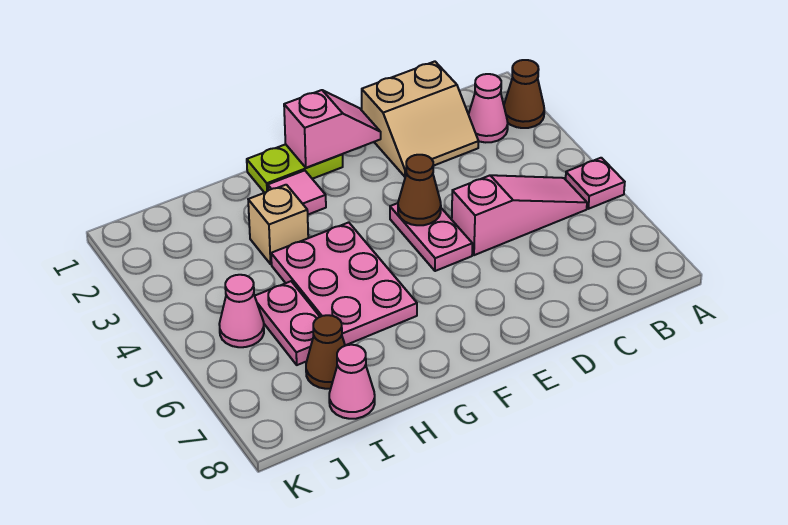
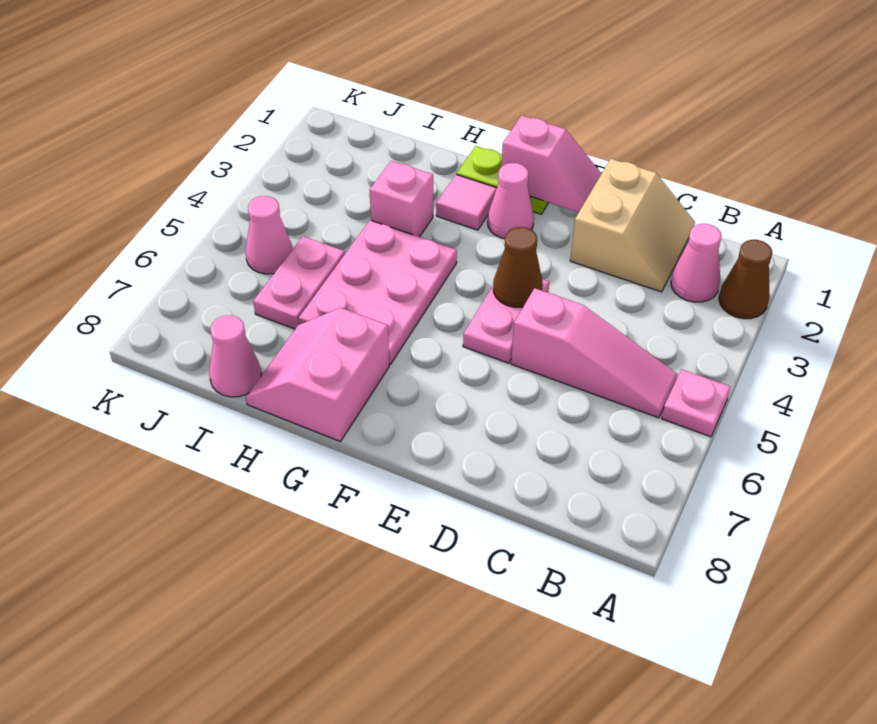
tan slope C1:D2 level 1 top 1 -> tan slope C1:D2 level 1 top D
none -> pink cone F2 level 1
none -> pink slope G7:H8 level 1 top G
tan brick H3 level 1 -> pink brick H3 level 1
brown cone I7 level 1 -> none

